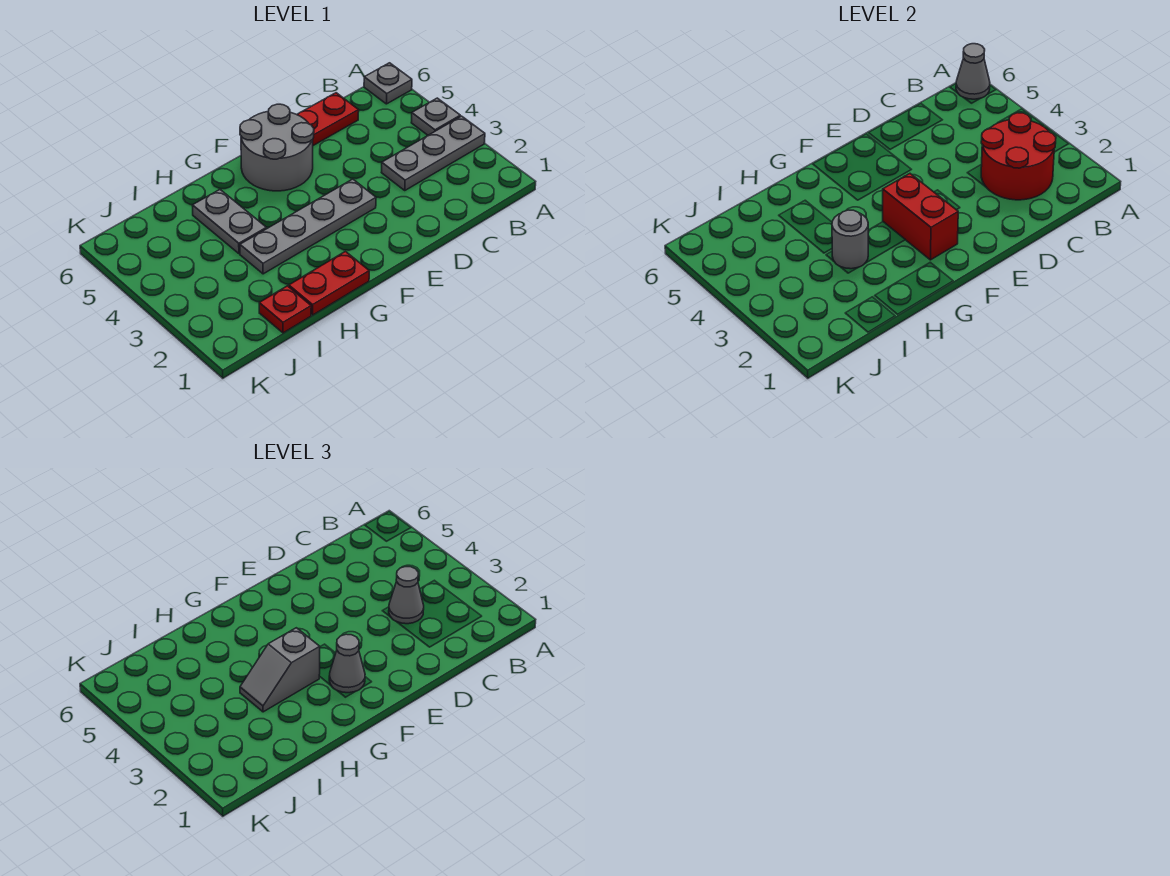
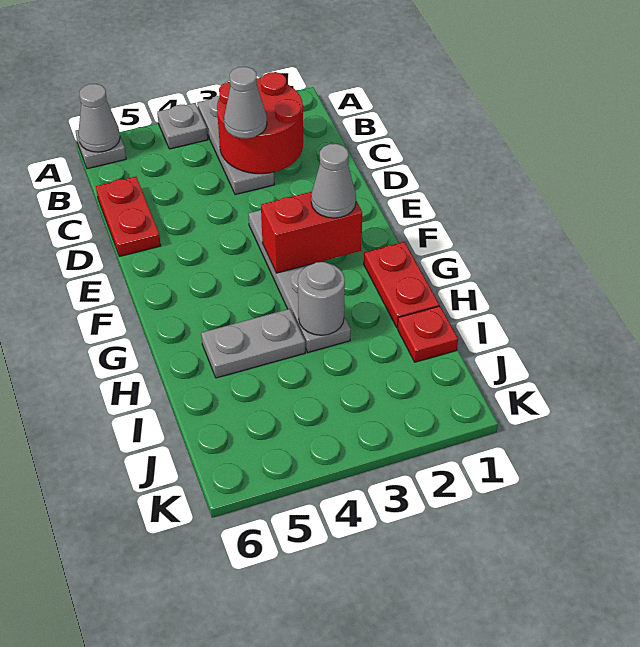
grey round brick E5:F6 level 1 -> none
grey slope G3:H3 level 3 top G -> none

